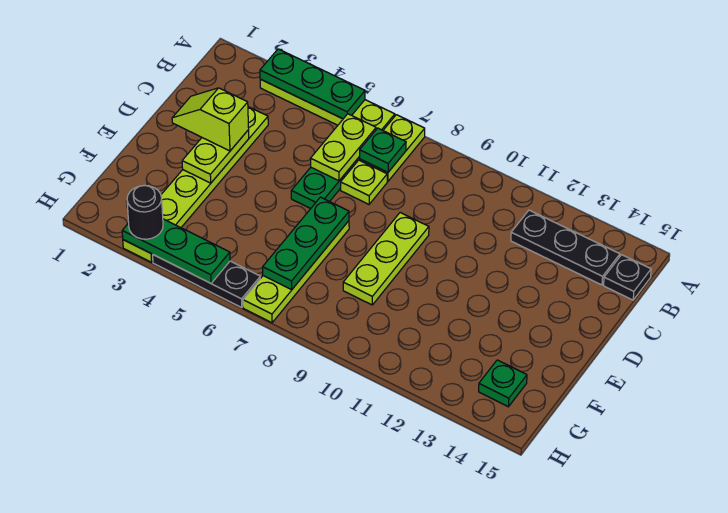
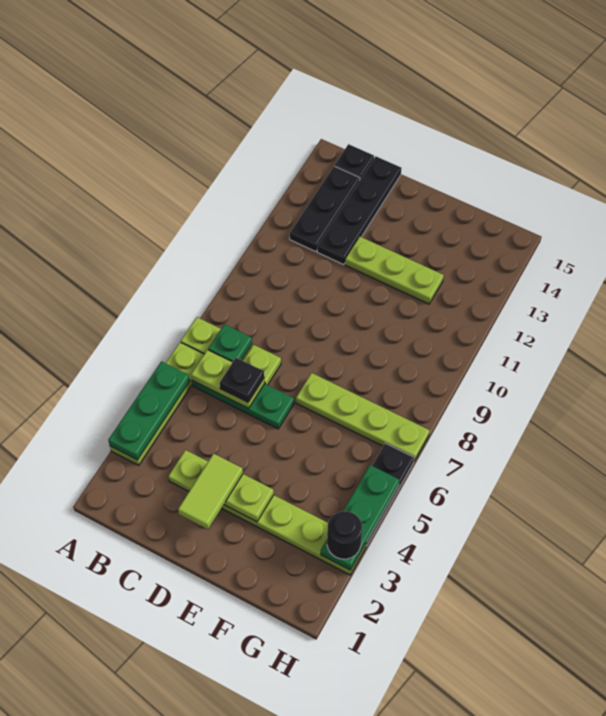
none -> black plate C6 level 3
none -> black plate C12:C15 level 1
lime slope D2:D3 level 3 top 3 -> lime tile D2:D3 level 3
lime plate D9:F9 level 1 -> lime plate D12:F12 level 1
green plate E7:G7 level 2 -> none
green plate G14 level 1 -> none

